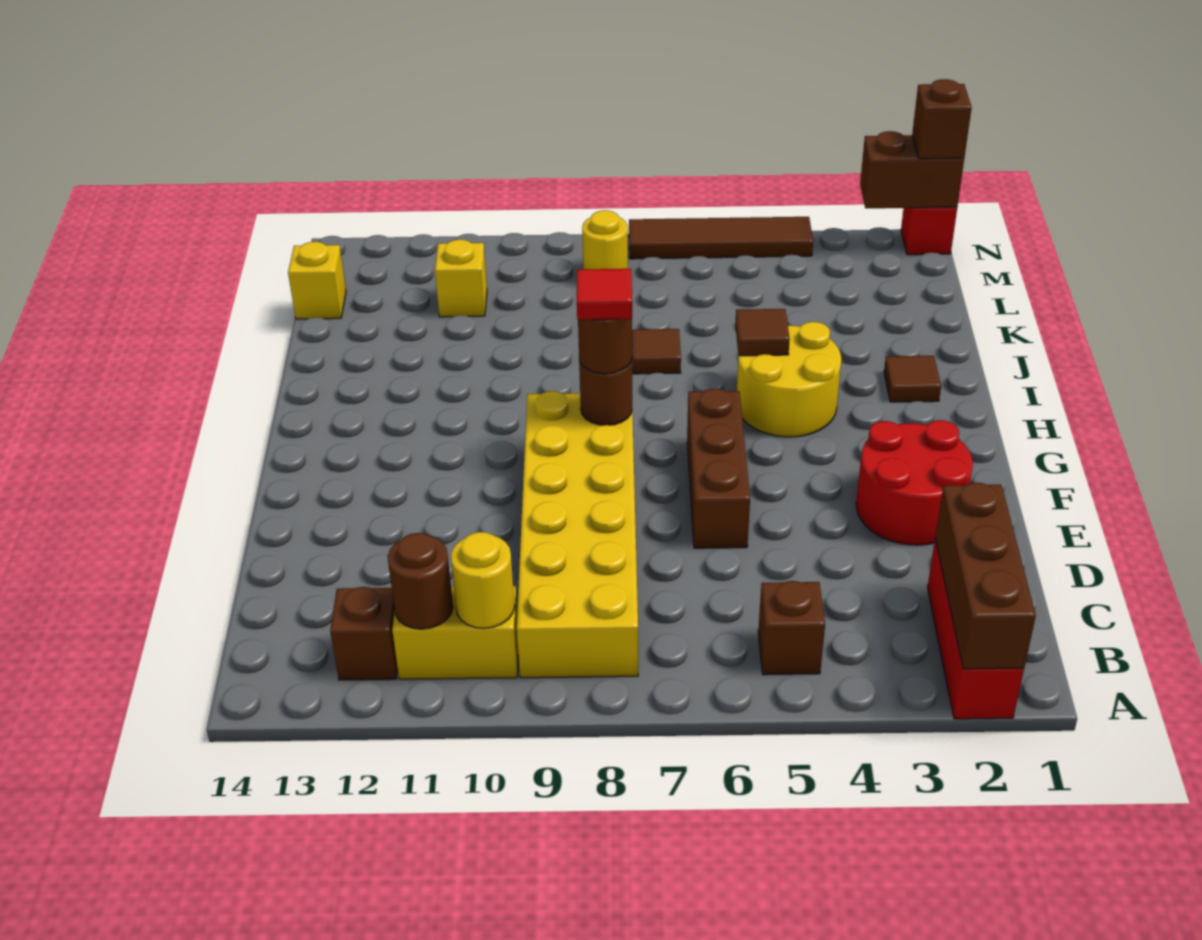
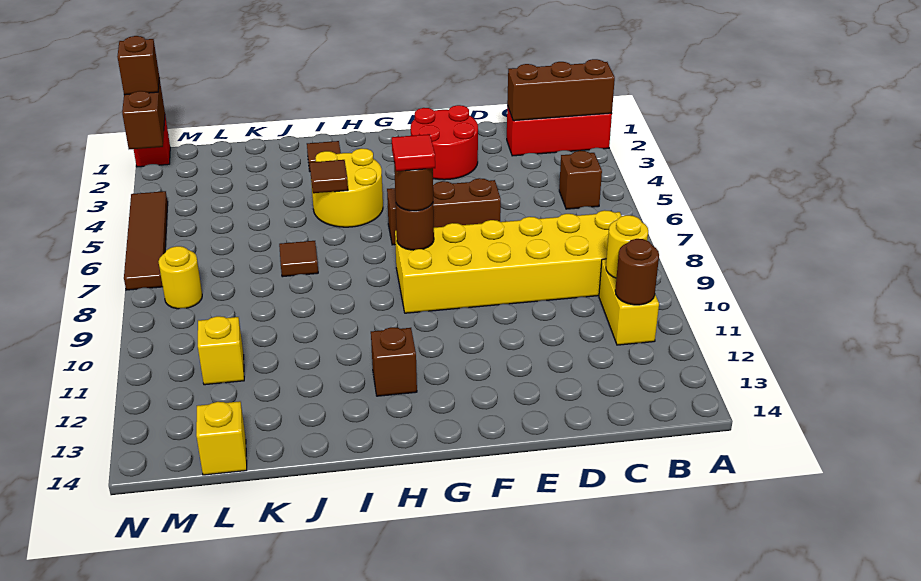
brown brick B12 level 1 -> brown brick H12 level 1

